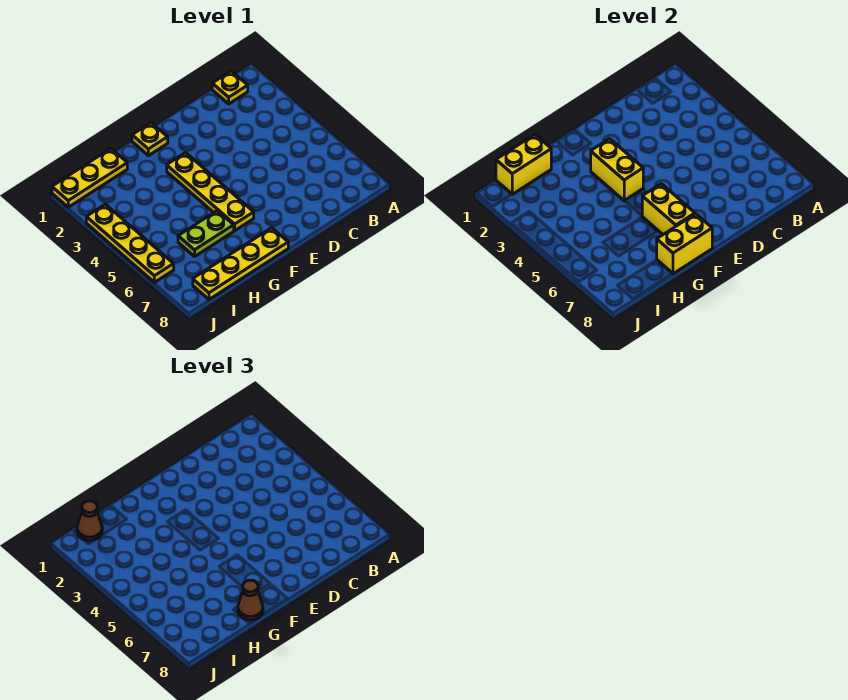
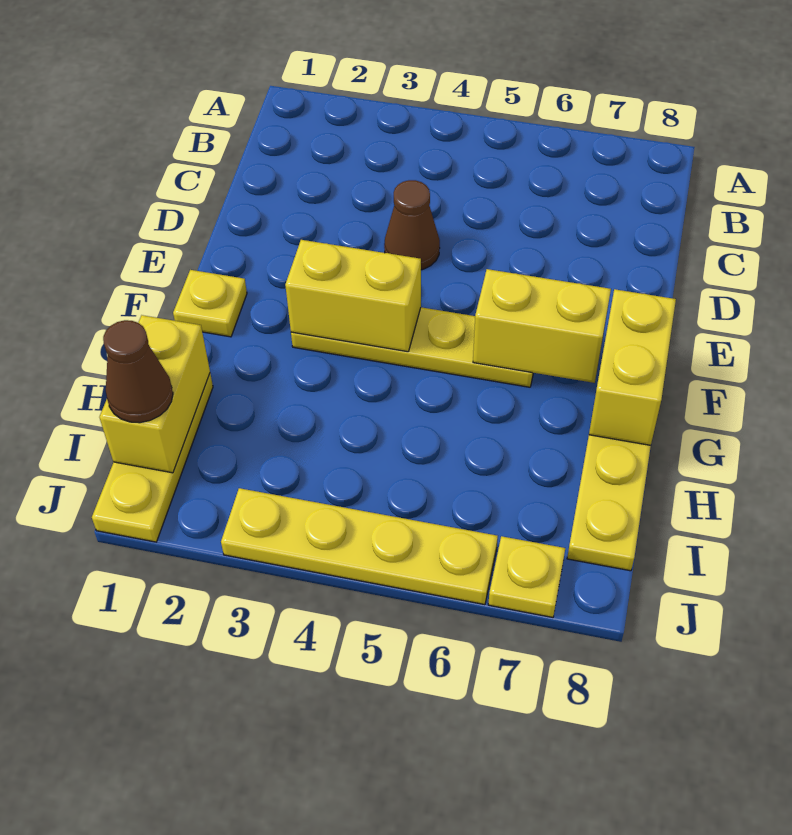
yellow plate B1 level 1 -> yellow plate J7 level 1
lime plate G6:H6 level 1 -> none
brown cone G8 level 3 -> brown cone D4 level 1

